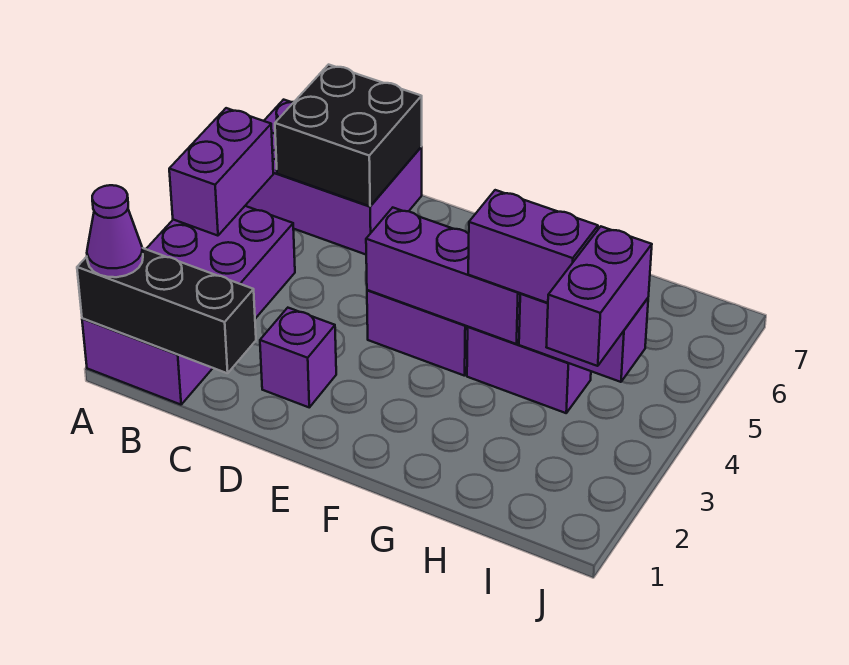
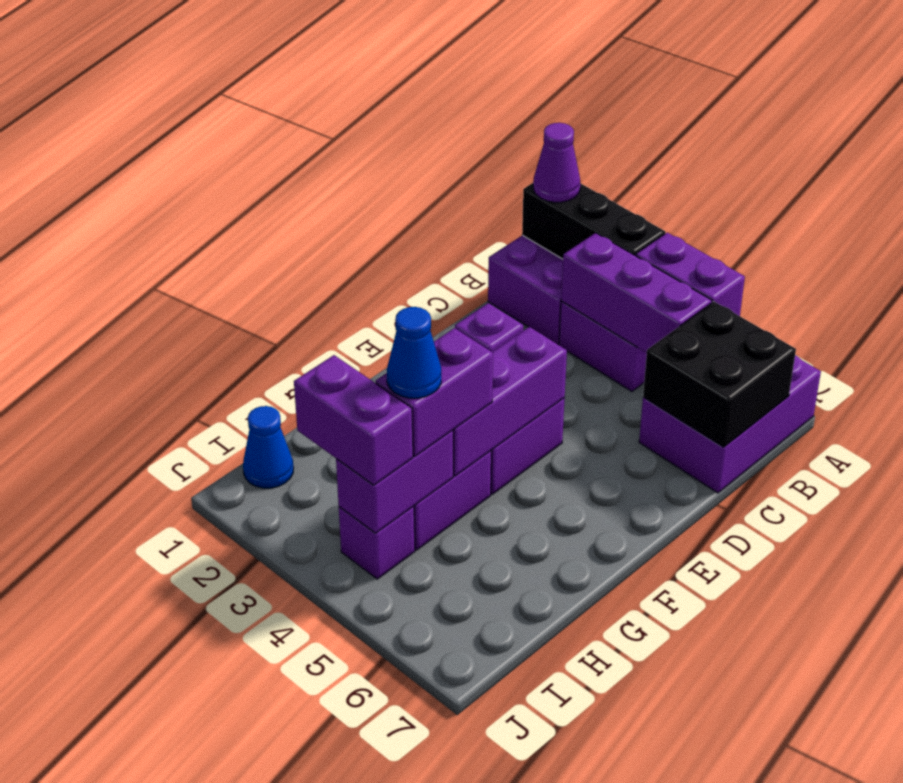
black brick A1:C1 level 2 -> black brick A1:A3 level 2
none -> purple brick B3:B5 level 2
none -> blue cone H4 level 4
none -> blue cone I1 level 1
none -> purple brick I4 level 1

